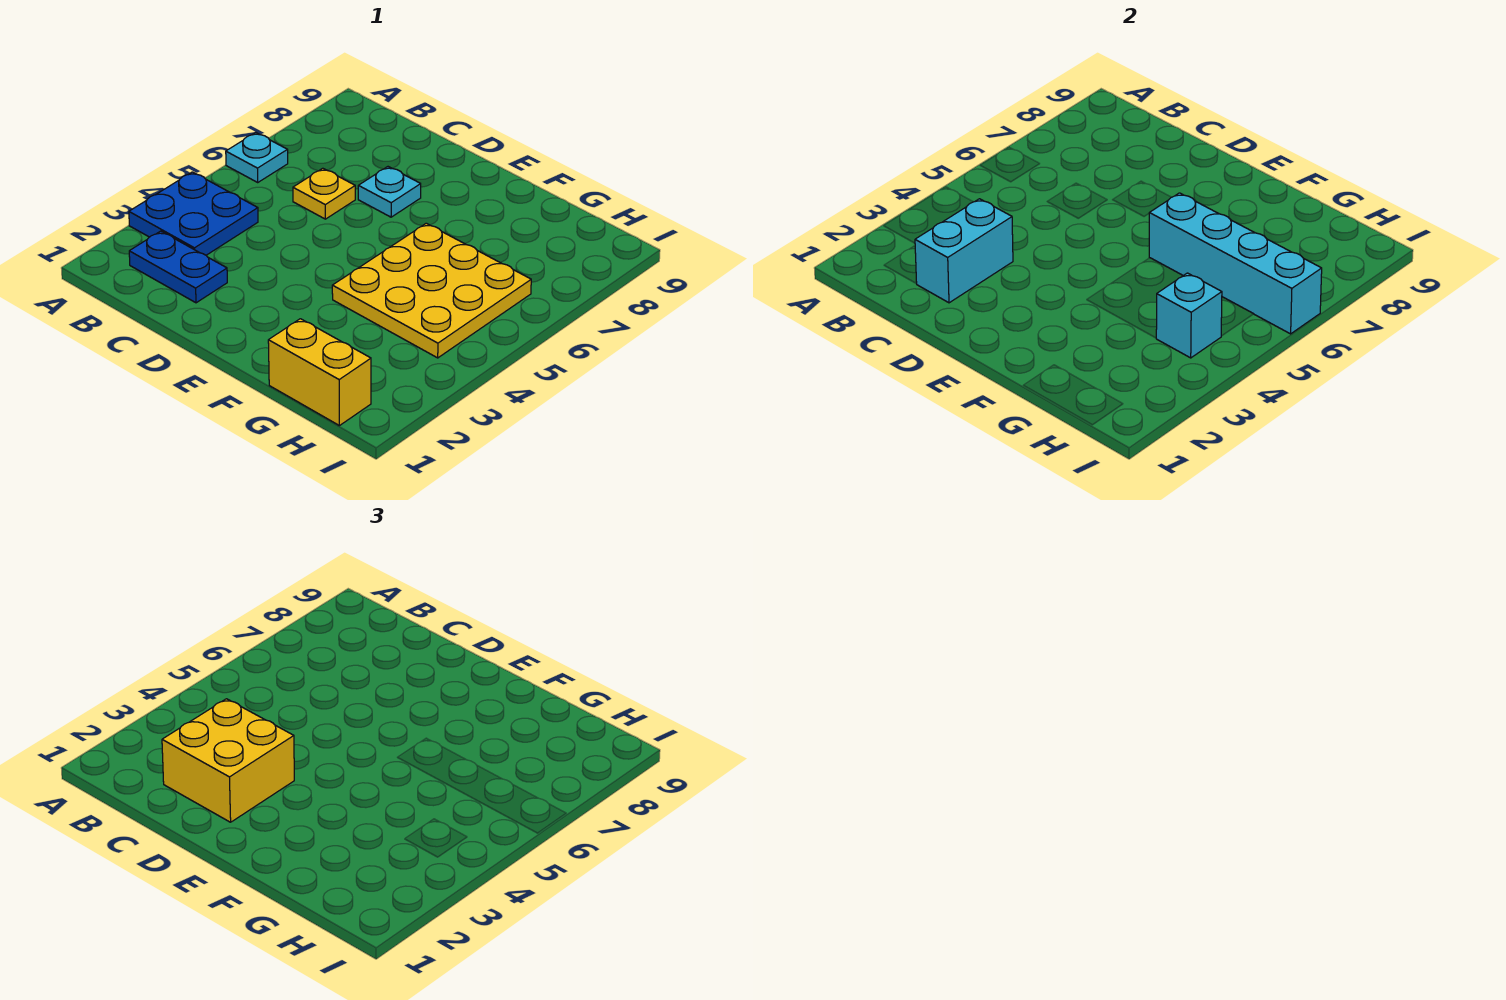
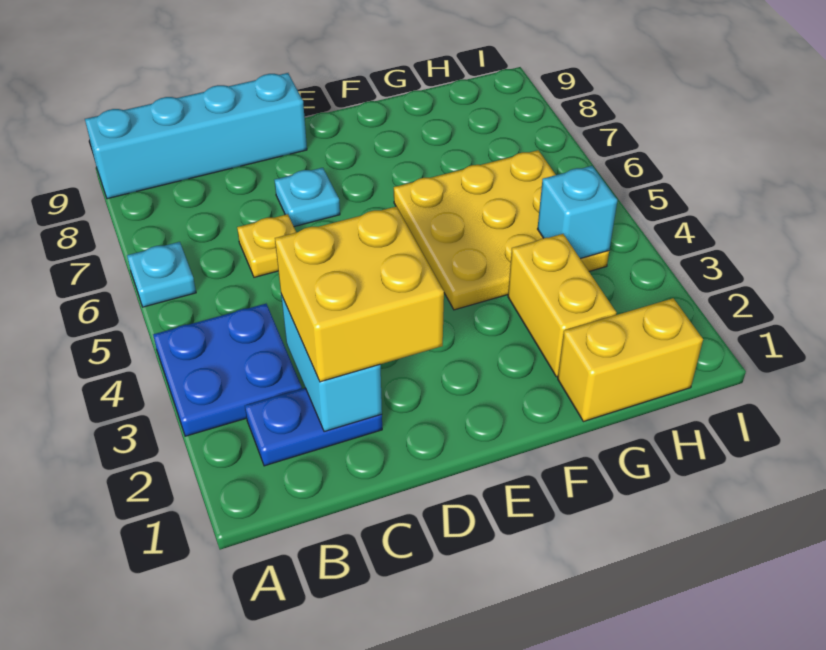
cyan brick F6:I6 level 2 -> cyan brick A9:D9 level 1
none -> yellow brick G2:G3 level 1

